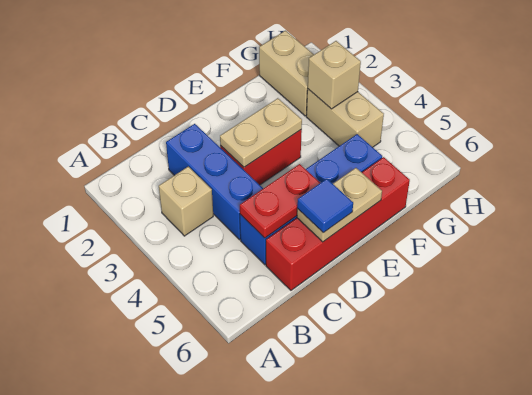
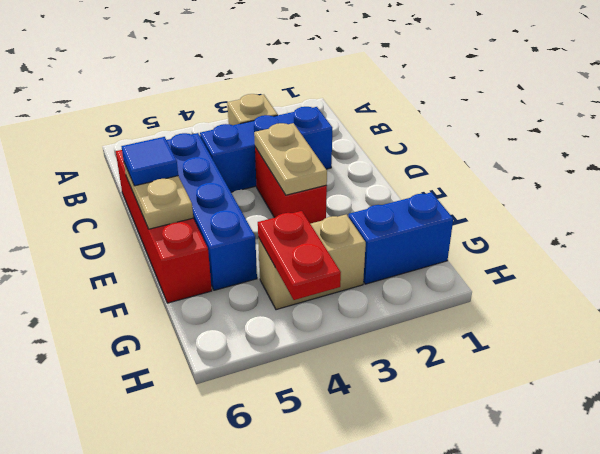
red plate C5:D5 level 2 -> red plate G4:H4 level 2
tan brick G1:G2 level 1 -> blue brick G1:G2 level 1
tan brick G3 level 2 -> none

